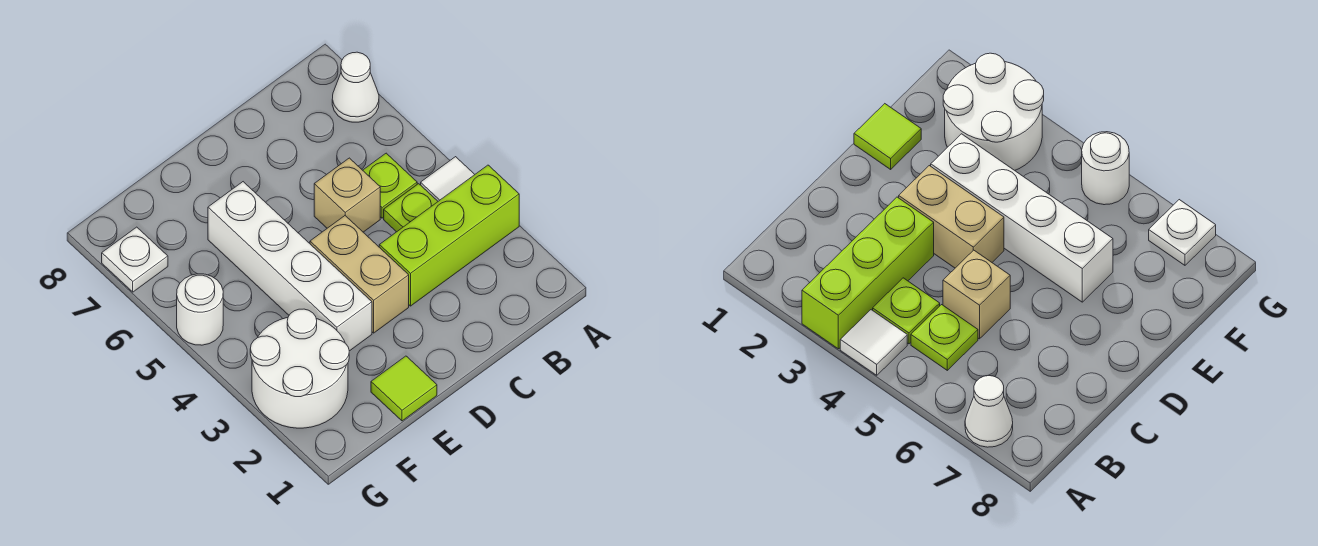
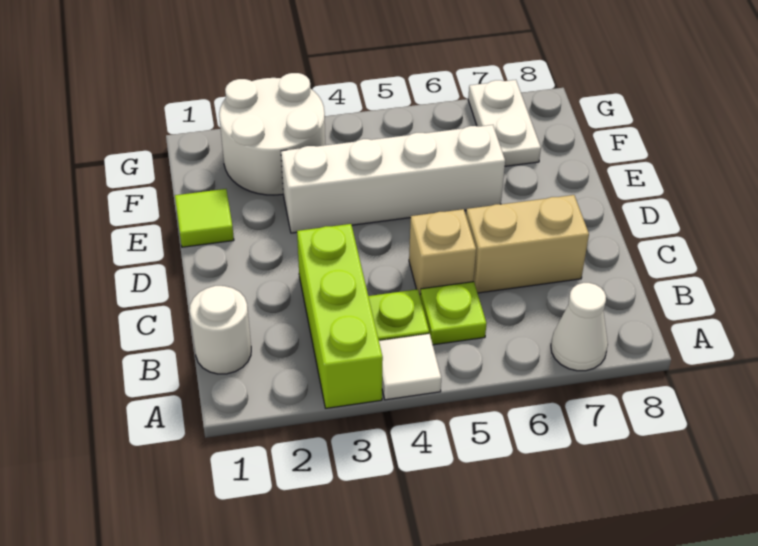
tan brick D3:D4 level 1 -> tan brick C6:C7 level 1
white round brick G5 level 1 -> white round brick B1 level 1
white plate G7 level 1 -> white plate F7:G7 level 1

